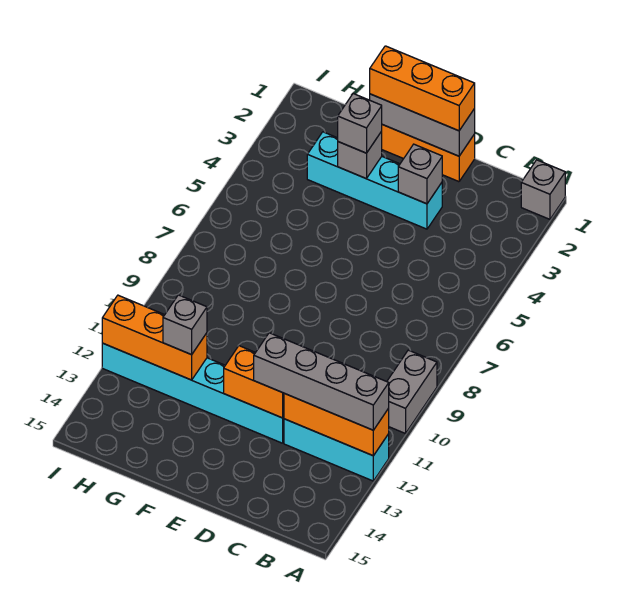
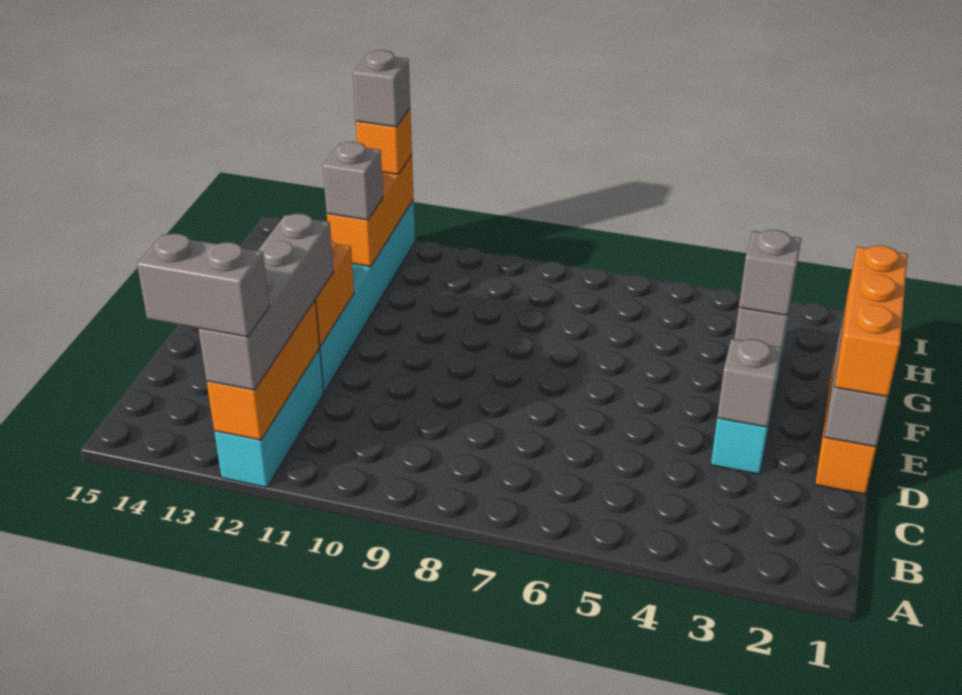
grey brick A1 level 1 -> grey brick I12 level 4
grey brick A9:A10 level 1 -> grey brick A12:A13 level 4
none -> orange brick I12 level 3

